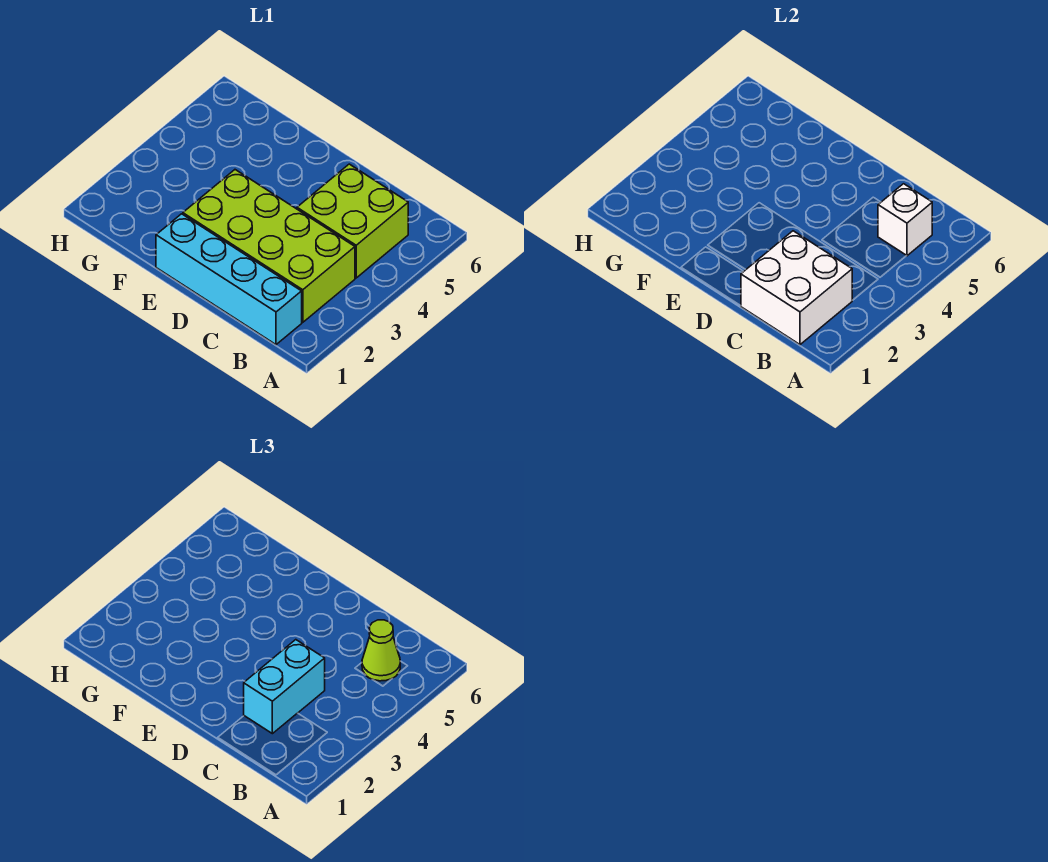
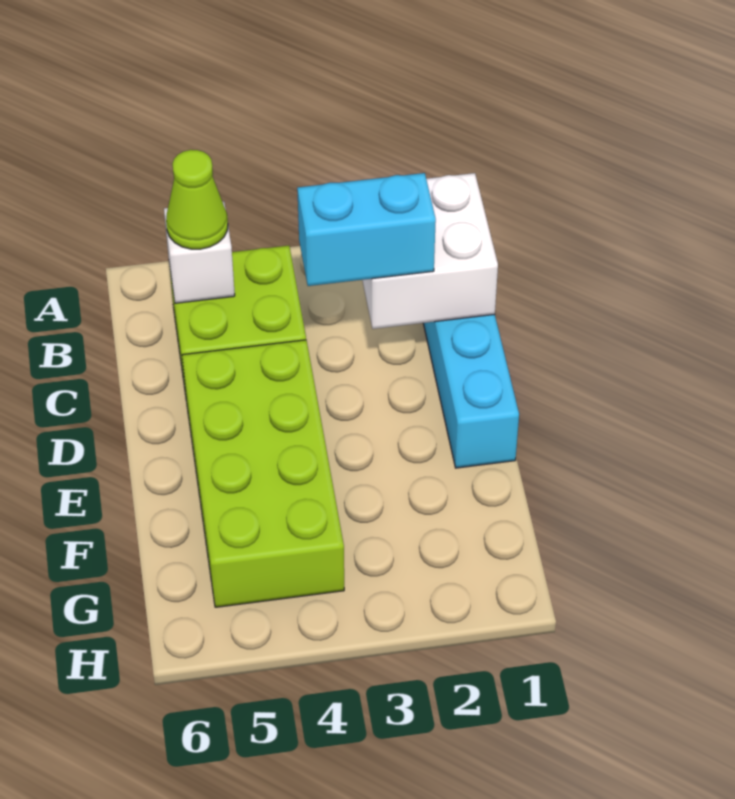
lime brick B2:E3 level 1 -> lime brick D4:G5 level 1

